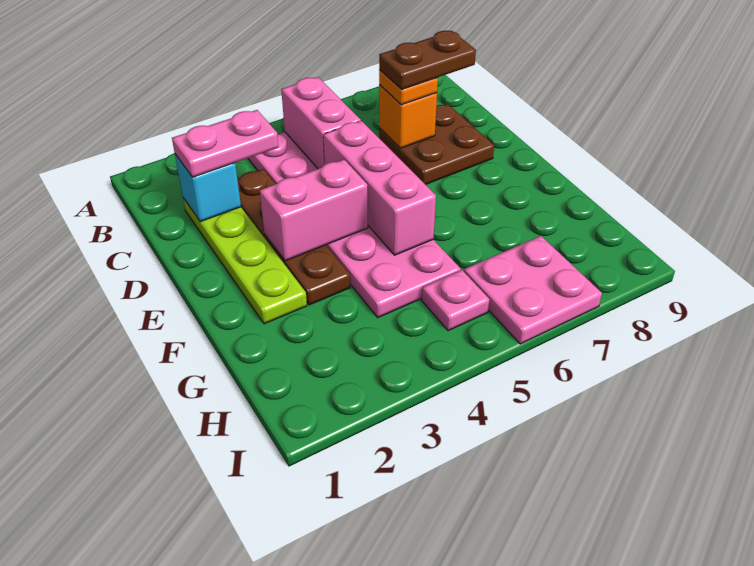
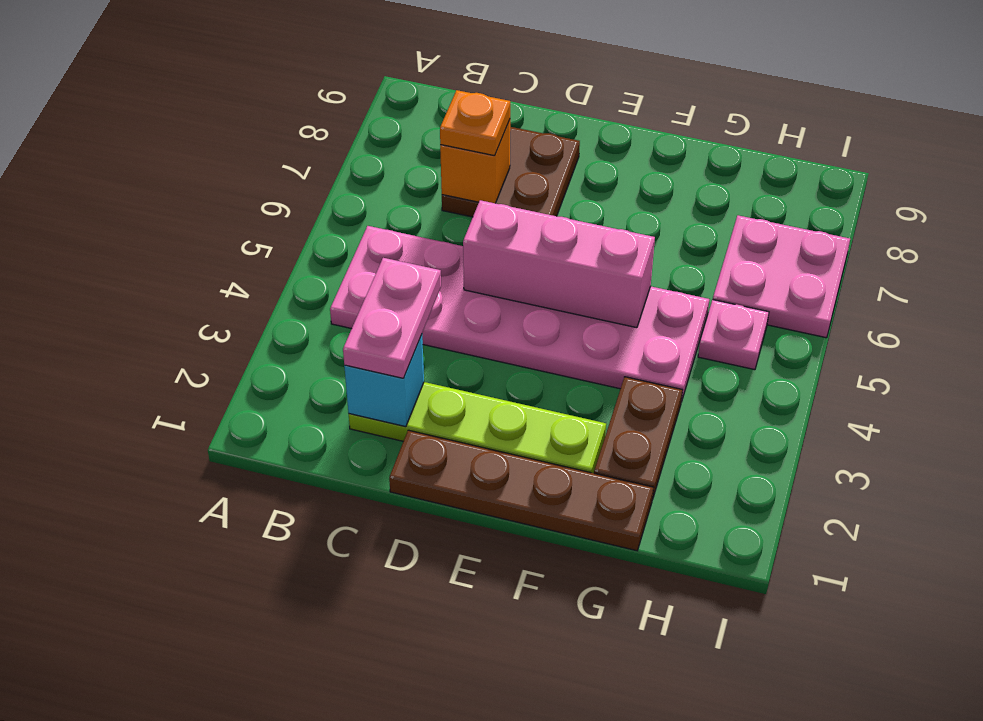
pink brick B5:C5 level 2 -> none
brown plate C3:F3 level 1 -> brown plate D1:G1 level 1
brown plate C7:C8 level 4 -> brown plate G2:G3 level 1
pink brick E3:E4 level 2 -> none

